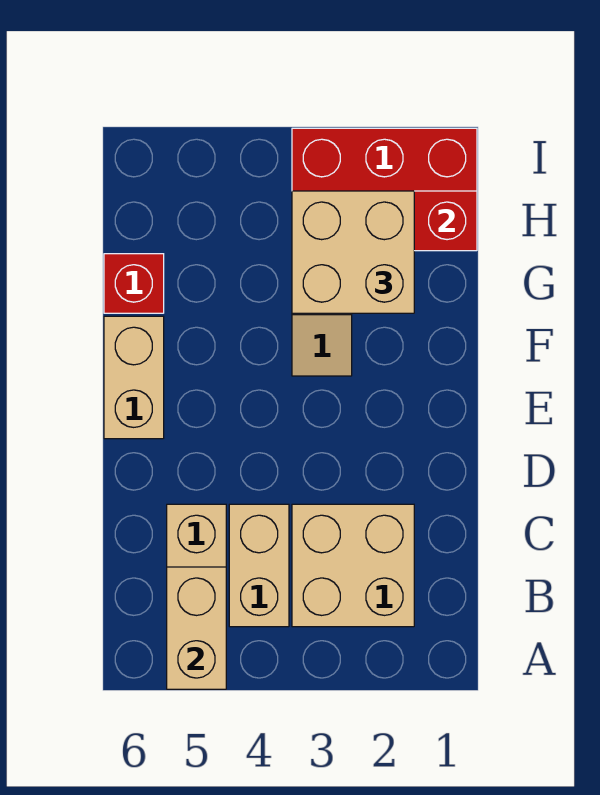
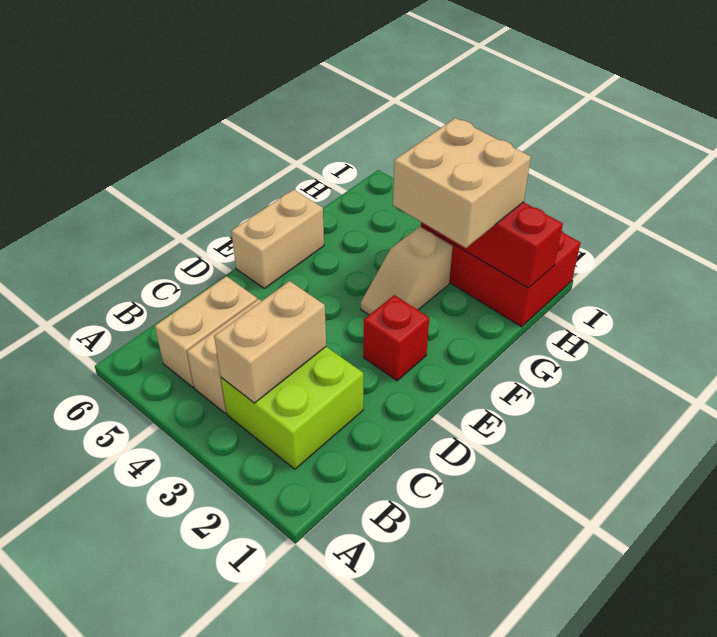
tan brick A5:B5 level 2 -> tan brick B3:C3 level 2
tan brick B2:C3 level 1 -> lime brick B2:C3 level 1
red brick G6 level 1 -> red brick E2 level 1

